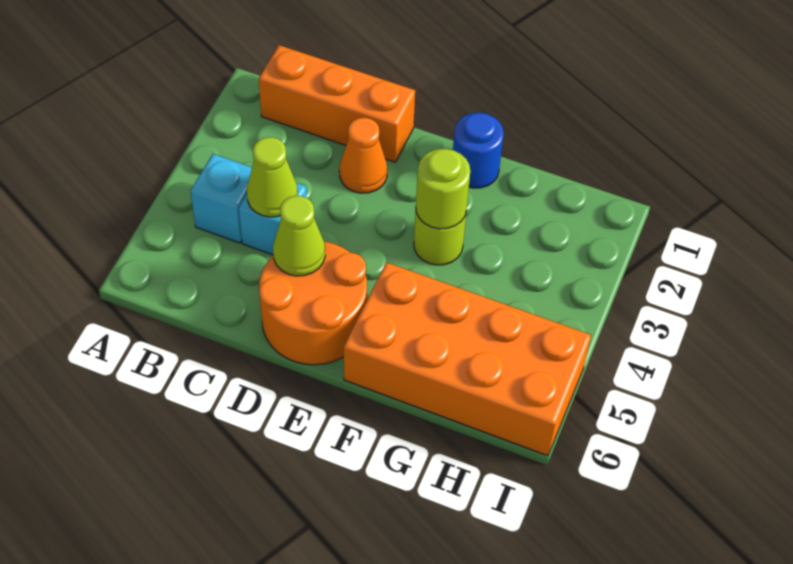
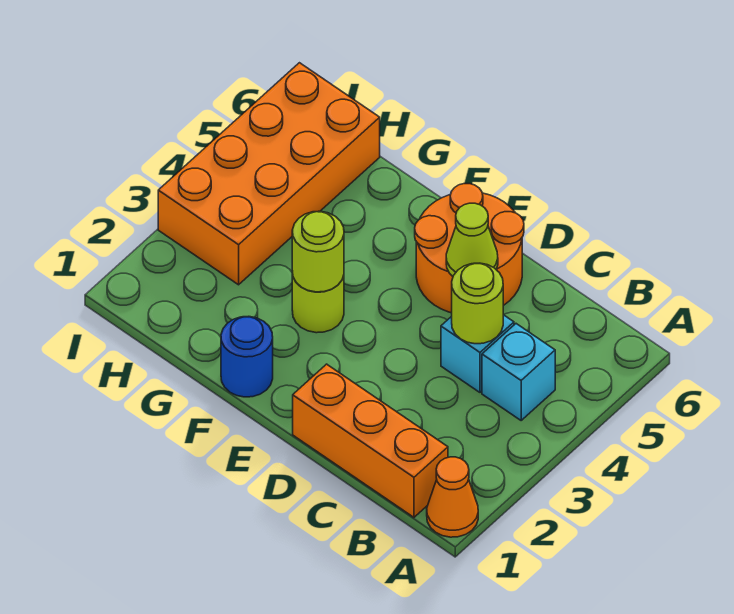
lime cone C4 level 2 -> lime round brick C4 level 2
orange cone D2 level 1 -> orange cone A1 level 1
orange brick F5:I6 level 1 -> orange brick H3:I6 level 1

